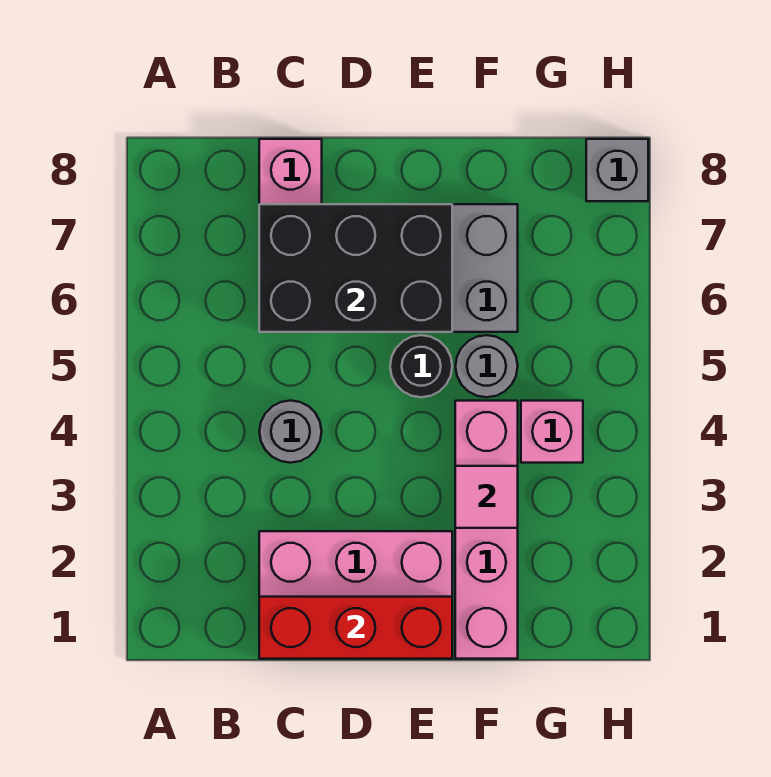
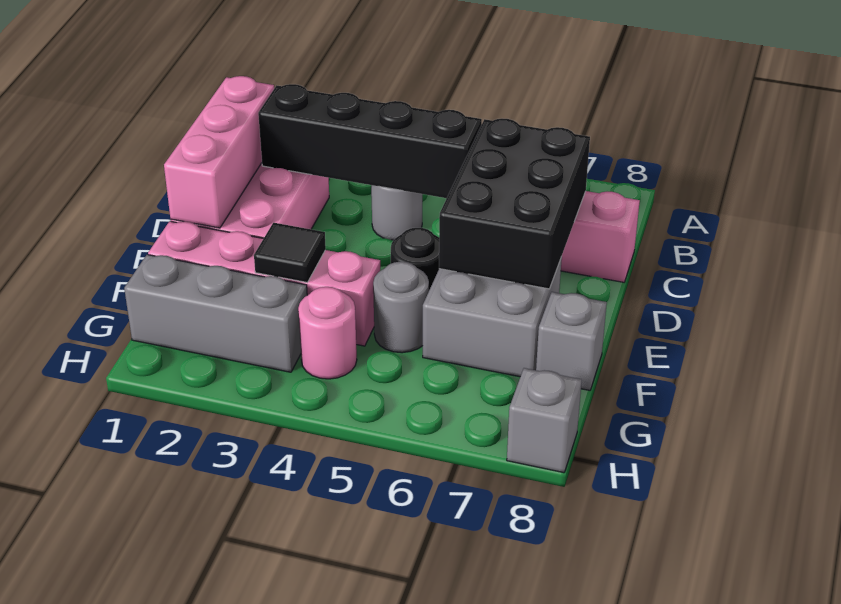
red brick C1:E1 level 2 -> pink brick C1:E1 level 2
none -> black brick C2:C5 level 2
pink tile F3 level 2 -> black tile F3 level 2
none -> grey brick F8 level 1
none -> grey brick G1:G3 level 1
pink brick G4 level 1 -> pink round brick G4 level 1

